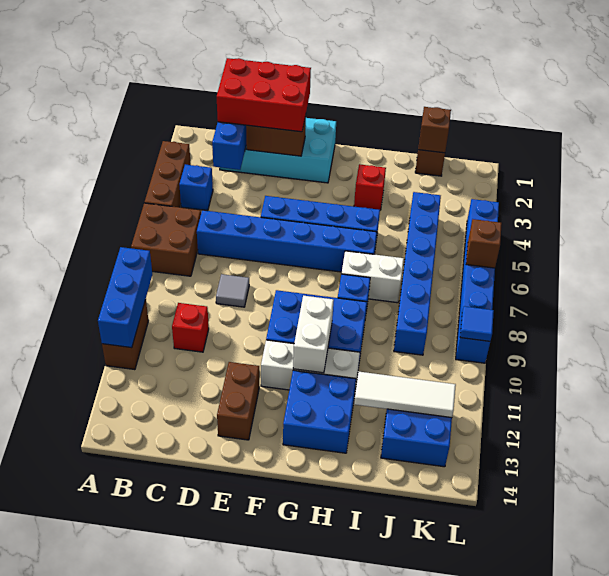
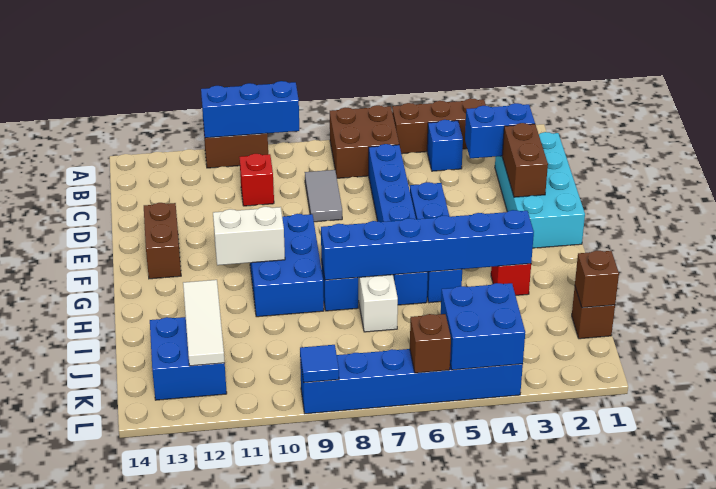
red brick C1:E2 level 3 -> none
grey tile D8 level 1 -> grey tile C8:D8 level 1
brown brick E12:E13 level 1 -> brown brick E13:F13 level 1
white brick F11:H11 level 1 -> none
blue brick G12:H13 level 1 -> blue brick K4:L5 level 2
blue brick J4:J9 level 1 -> blue brick H3:H8 level 2

